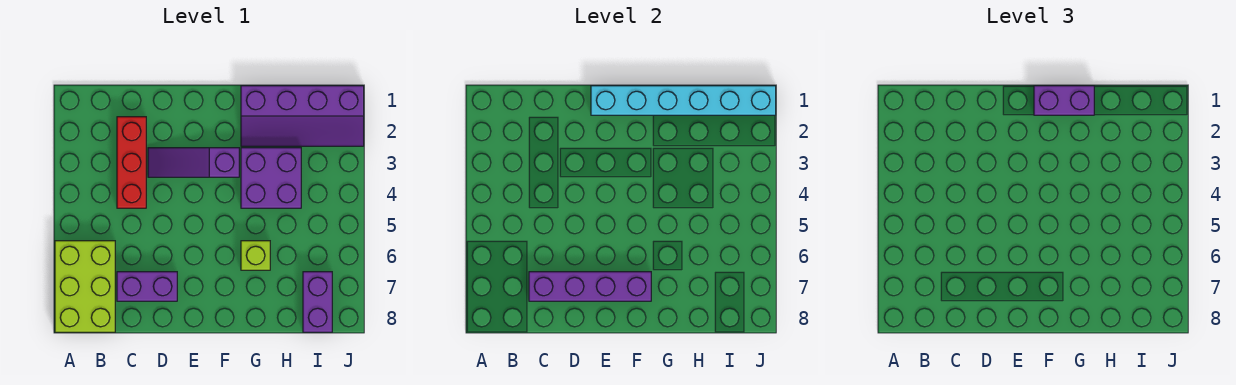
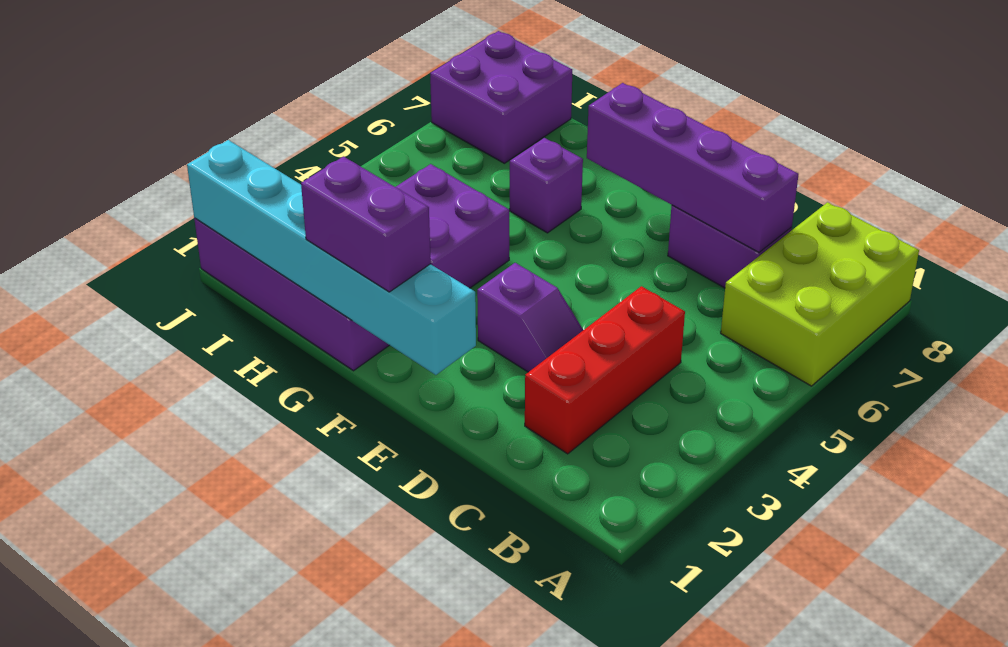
purple slope D3:F3 level 1 top F -> purple slope D3:E3 level 1 top E
lime brick G6 level 1 -> purple brick G6 level 1
purple brick I7:I8 level 1 -> purple brick I7:J8 level 1

